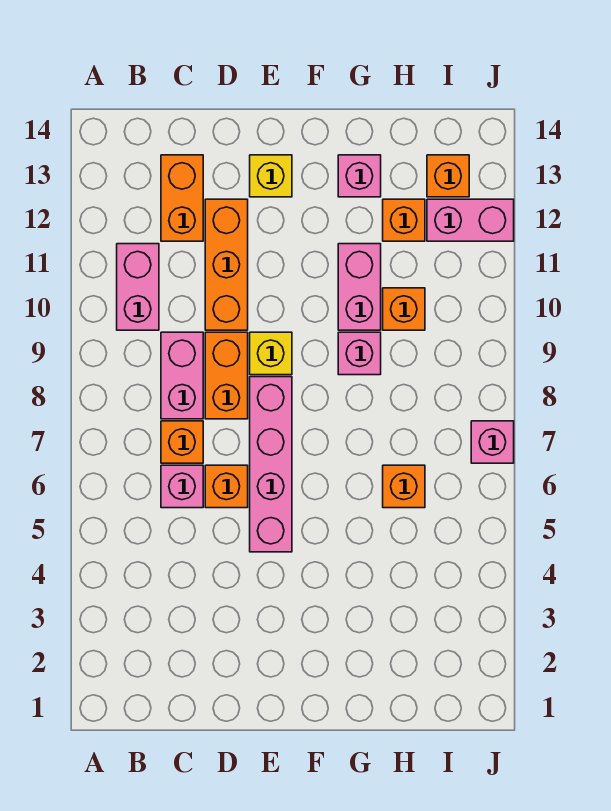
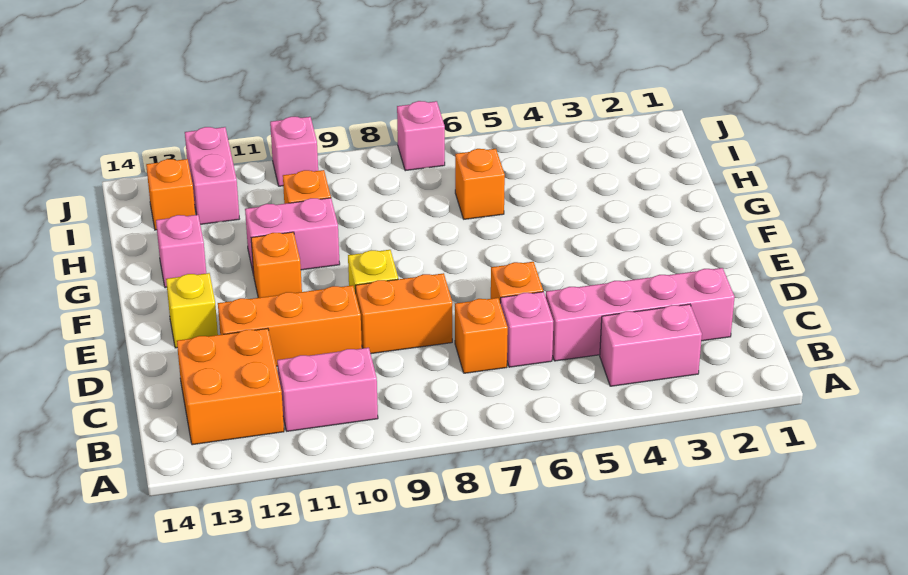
pink brick C8:C9 level 1 -> pink brick B3:B4 level 1
orange brick C12:C13 level 1 -> orange brick B12:C13 level 1
pink brick E5:E8 level 1 -> pink brick C2:C5 level 1
pink brick G9 level 1 -> pink brick J10 level 1
orange brick H12 level 1 -> orange brick F11 level 1

